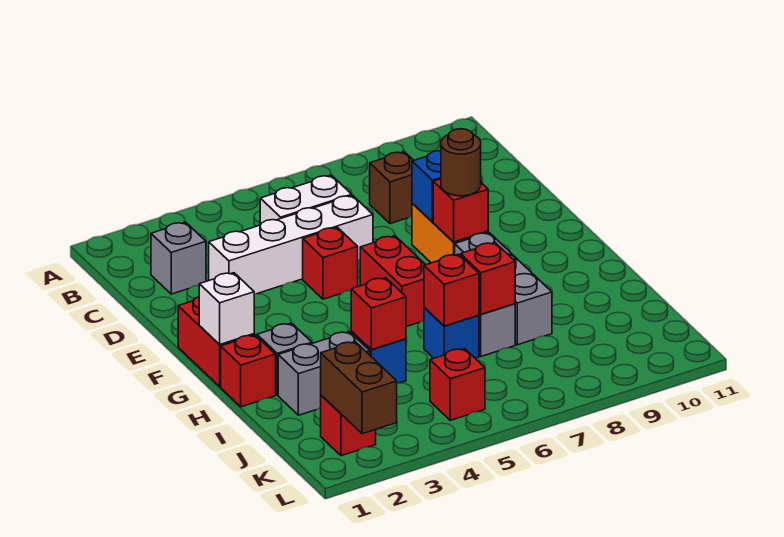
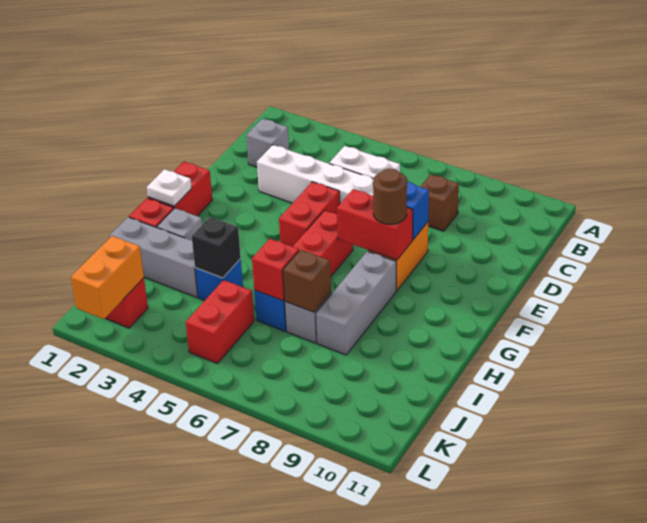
red brick E5 level 1 -> red brick E5:F5 level 1
red brick F8 level 2 -> red brick F7:F8 level 2
white brick G1 level 2 -> white plate G1 level 2
grey brick I2:I3 level 1 -> grey brick I1:I3 level 1
red brick I4 level 2 -> black brick I4 level 2
red brick I7 level 2 -> brown brick I7 level 2
brown brick K2:L2 level 2 -> orange brick K2:L2 level 2
red brick K5 level 1 -> red brick J5:K5 level 1

